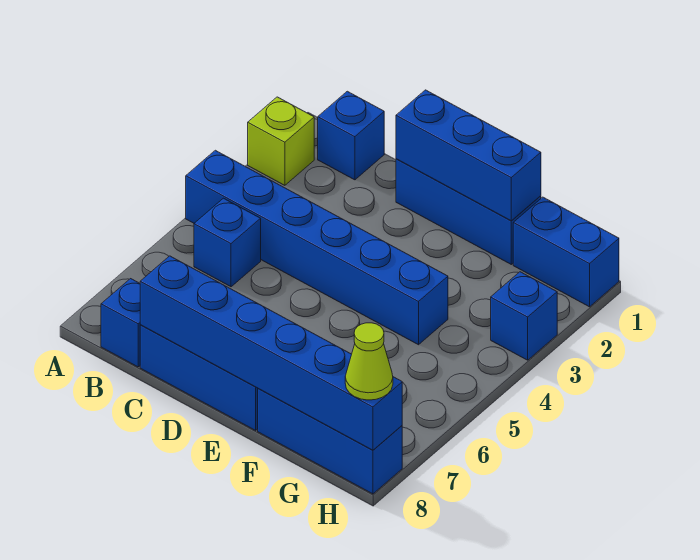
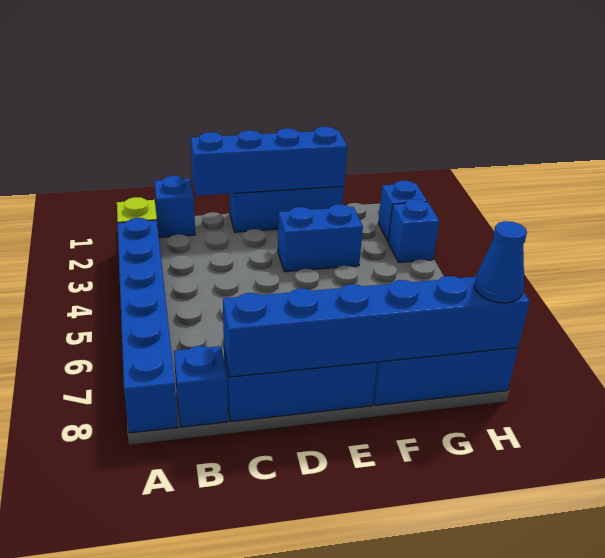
blue brick A4:F4 level 1 -> blue brick A3:A8 level 1
blue brick B5 level 1 -> blue brick H2 level 1
blue brick D1:F1 level 2 -> blue brick C1:F1 level 2
blue brick G1:H1 level 1 -> blue brick E3:F3 level 1
lime cone H8 level 3 -> blue cone H8 level 3

